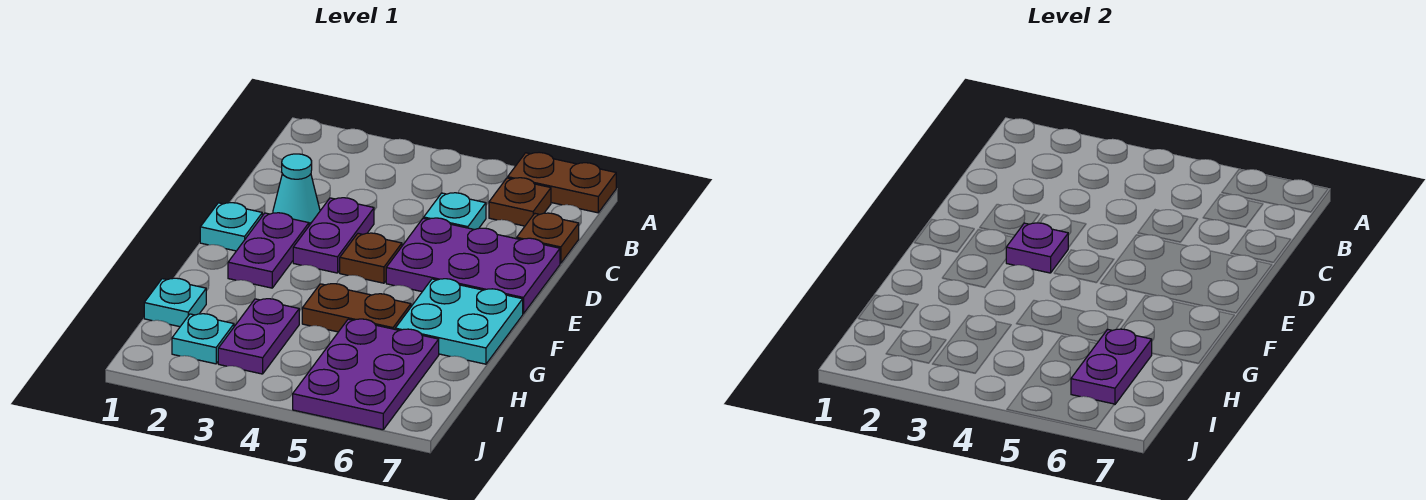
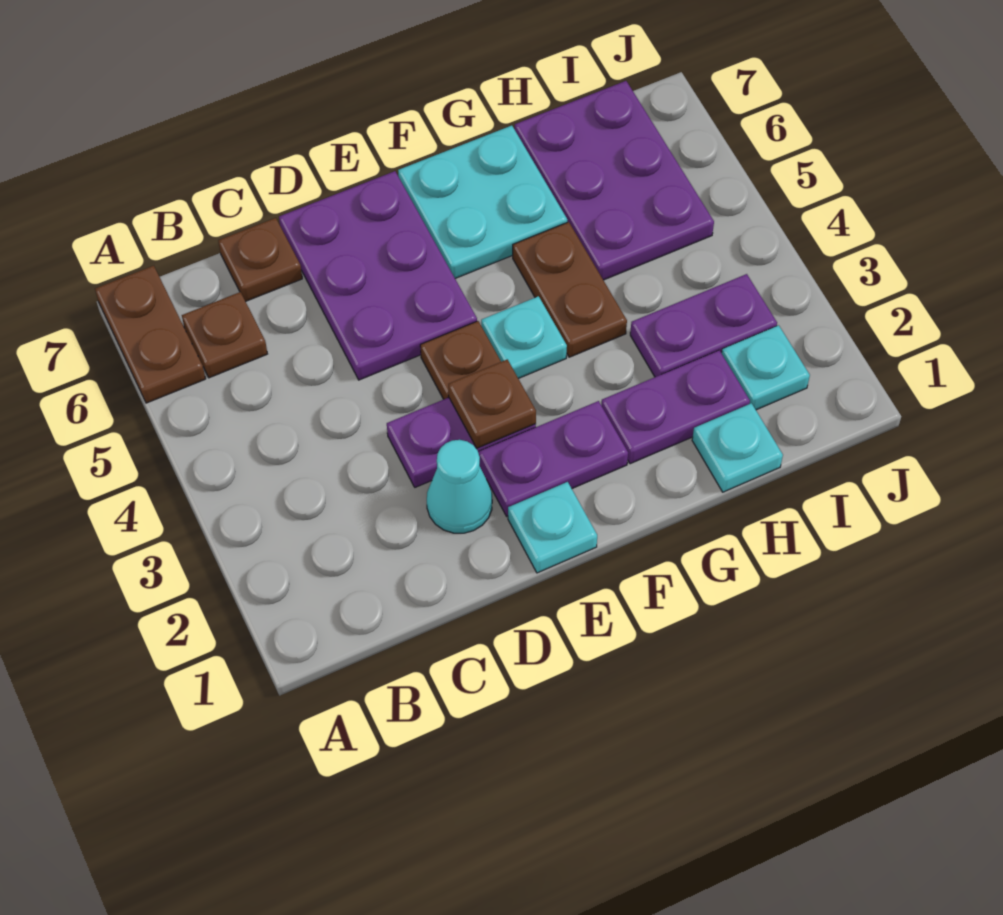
cyan plate C5 level 1 -> cyan plate F4 level 1
purple plate E3 level 2 -> brown plate E3 level 2
purple plate H5:J6 level 1 -> purple plate H5:I7 level 1
purple plate H6:I6 level 2 -> purple plate G2:H2 level 1

